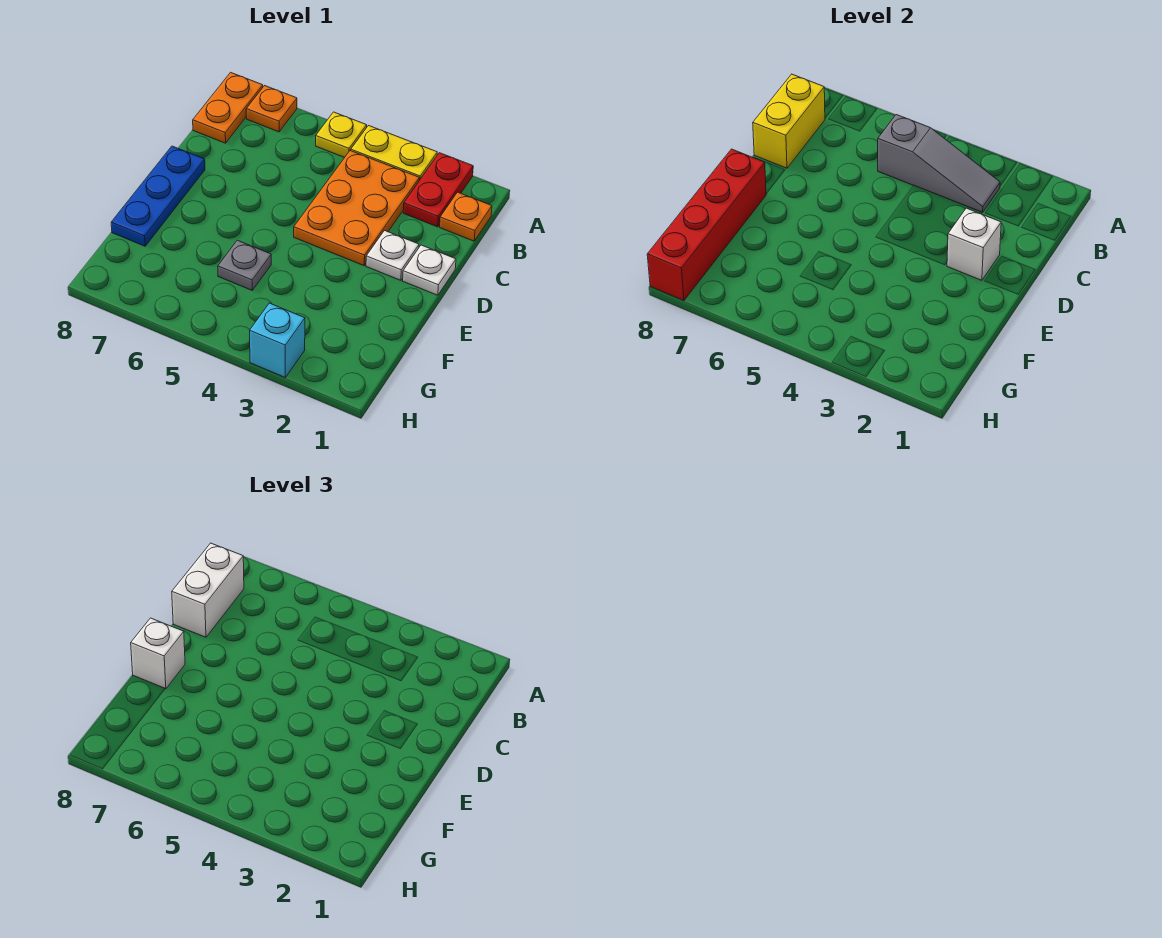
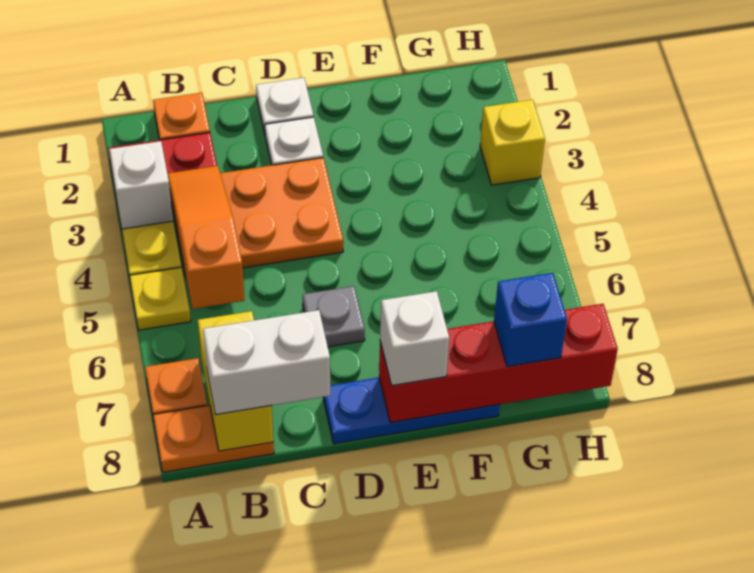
grey slope B3:B5 level 2 top 5 -> orange slope B3:B5 level 2 top 5
yellow brick B8:C8 level 2 -> yellow brick B7:B8 level 2
white brick D2 level 2 -> white brick A3 level 2
grey plate F5 level 1 -> grey plate D6 level 1
none -> blue brick G8 level 3
cyan brick H3 level 1 -> yellow brick H3 level 1

